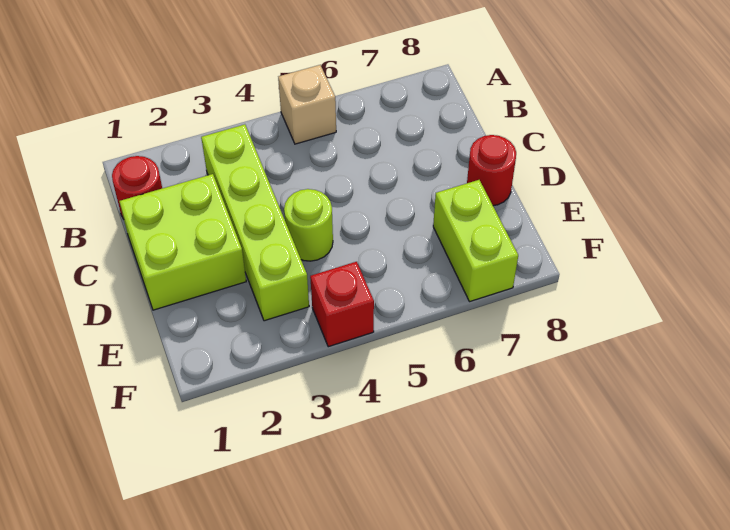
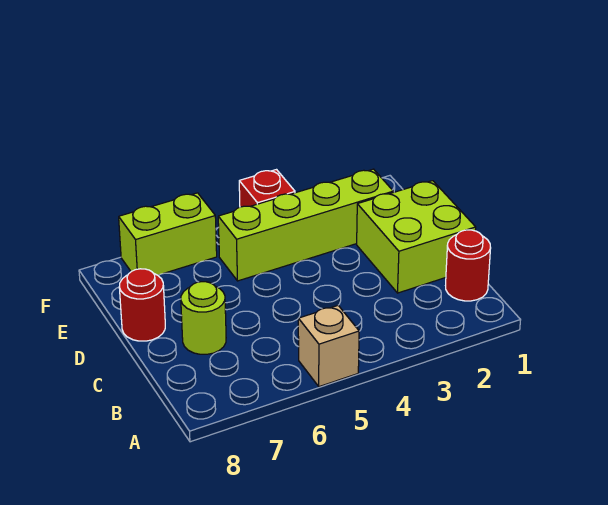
lime brick B3:E3 level 1 -> lime brick E2:E5 level 1
lime round brick D4 level 1 -> lime round brick C7 level 1
lime brick E7:F7 level 1 -> lime brick F6:F7 level 1

